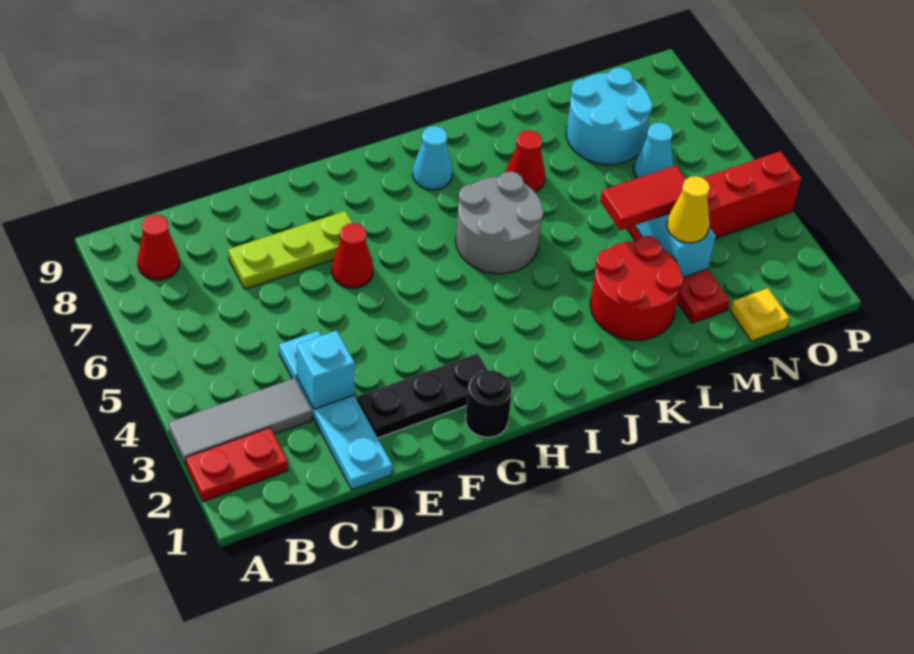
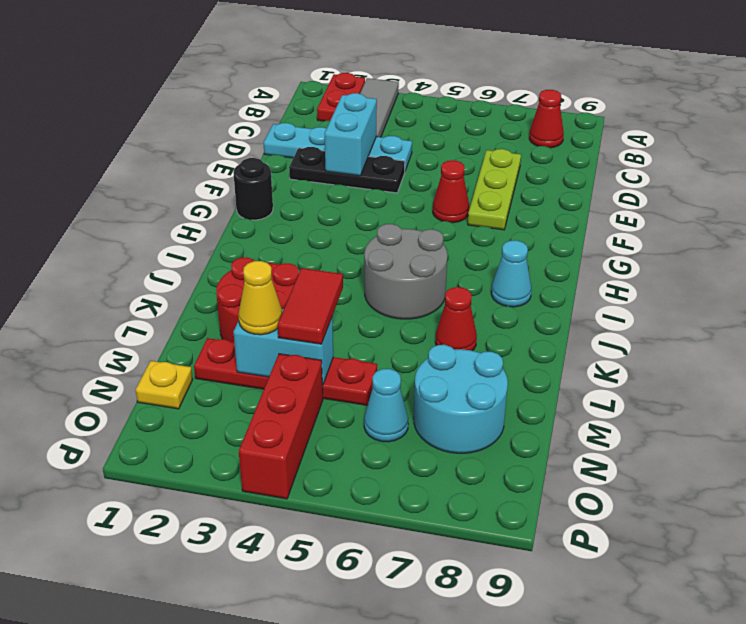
cyan brick D3 level 2 -> cyan brick D3:E3 level 2
black plate E2:G2 level 1 -> black plate E2:E4 level 1

